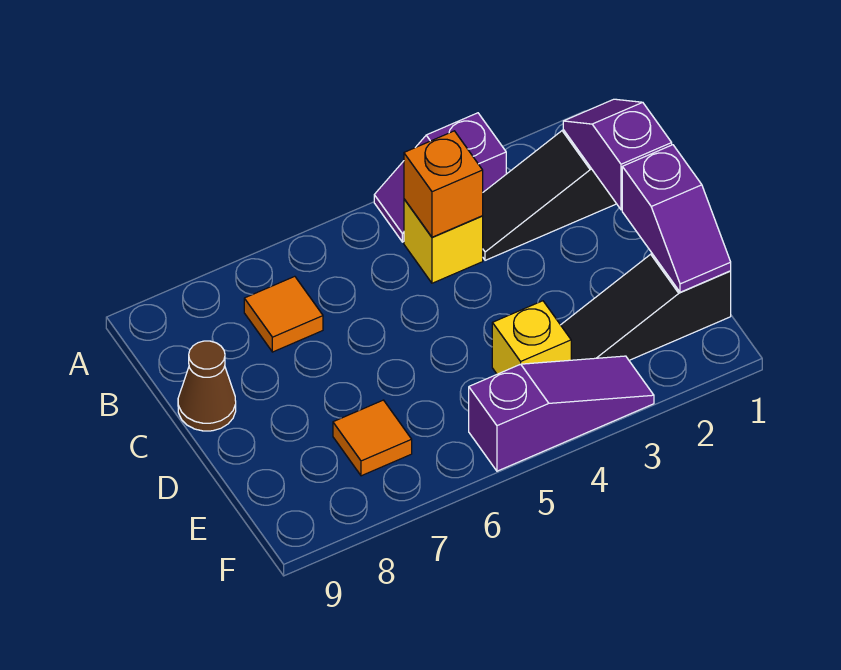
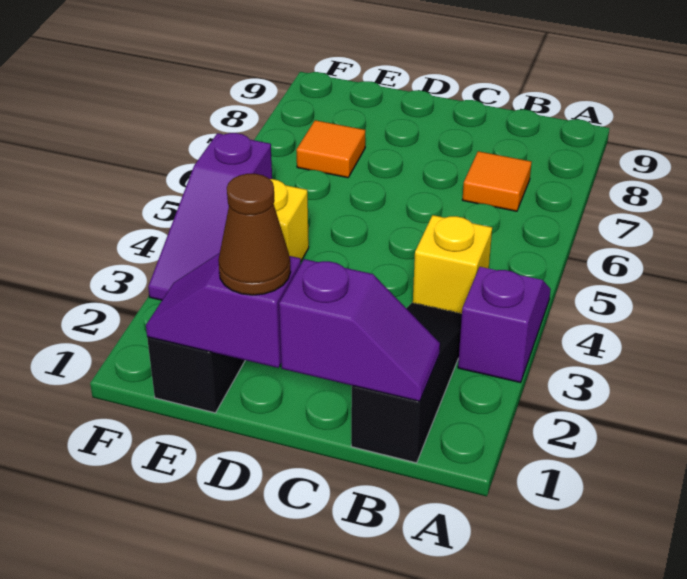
orange brick B4 level 2 -> none
brown cone C9 level 1 -> brown cone D1 level 3

